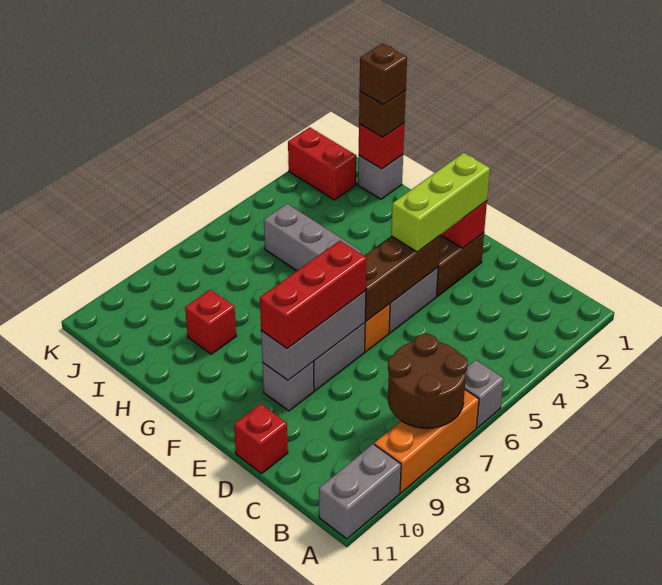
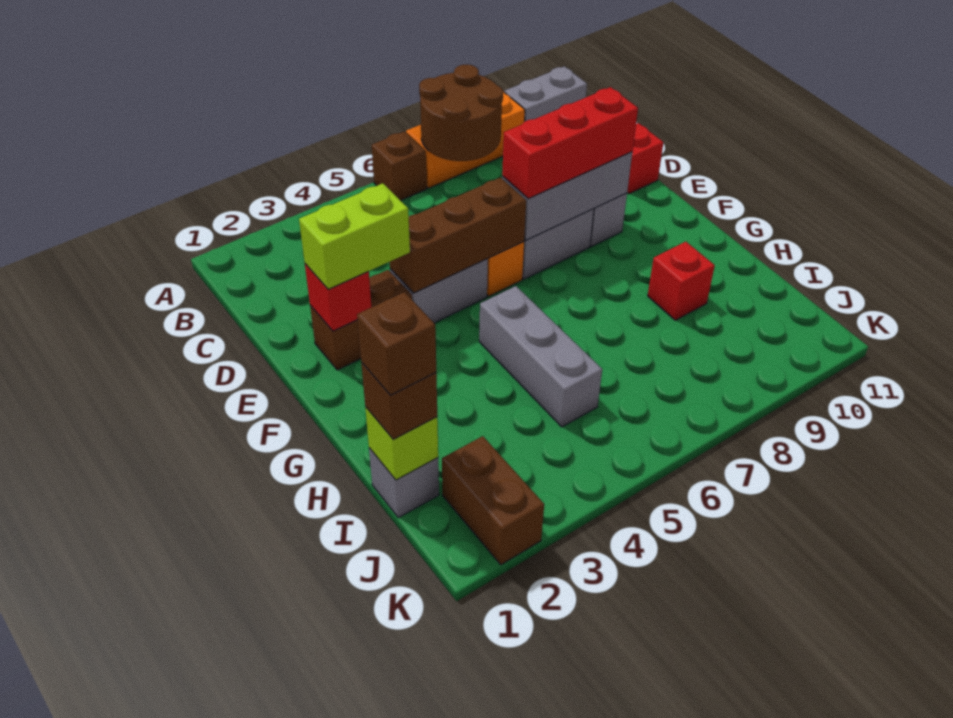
grey brick A6 level 1 -> brown brick A6 level 1
lime brick E2:E4 level 3 -> lime brick E2:E3 level 3
red brick I1 level 2 -> lime brick I1 level 2
red brick J2:K2 level 1 -> brown brick J2:K2 level 1

